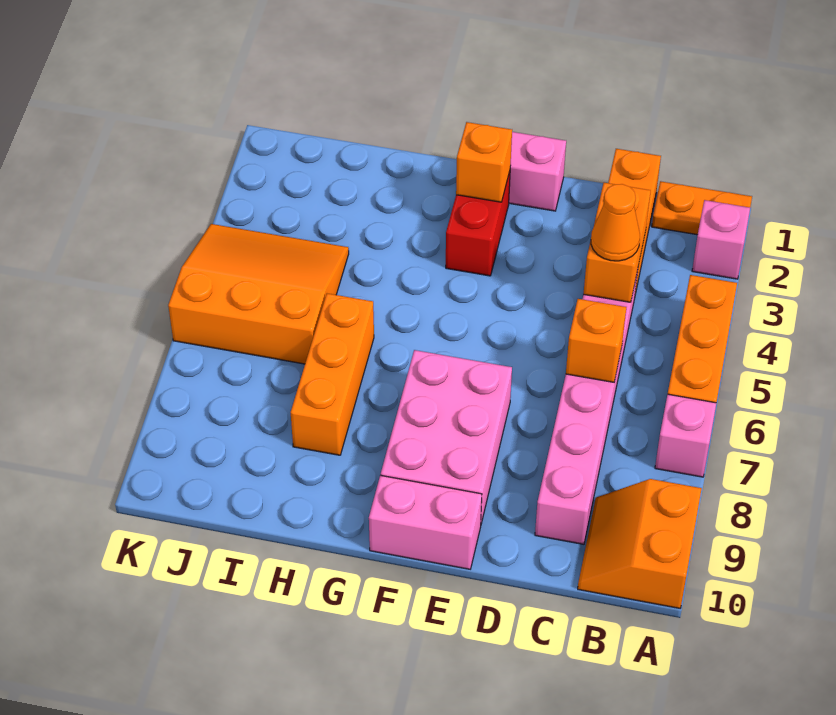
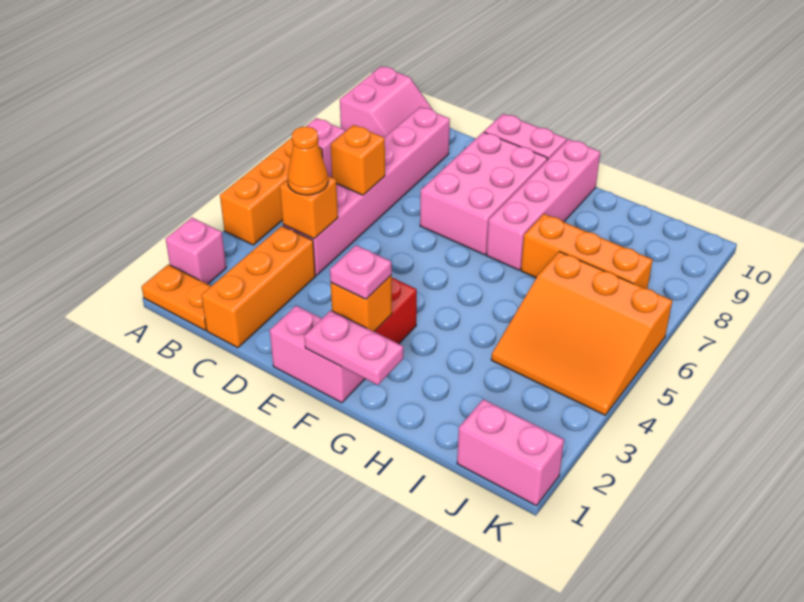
orange slope A9:B10 level 1 top A -> pink slope A9:B10 level 1 top A
orange brick C3:C4 level 2 -> orange brick C4 level 2
none -> pink plate F1:G1 level 2
none -> pink plate F2 level 3
none -> pink brick G7:G10 level 1
orange brick H6:H8 level 1 -> orange brick H7:J7 level 1
none -> pink brick J1:K1 level 1

